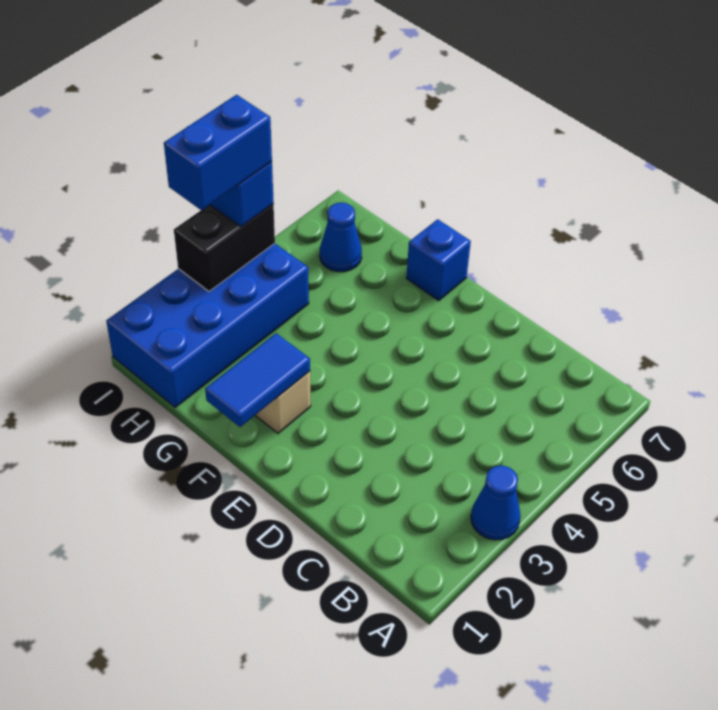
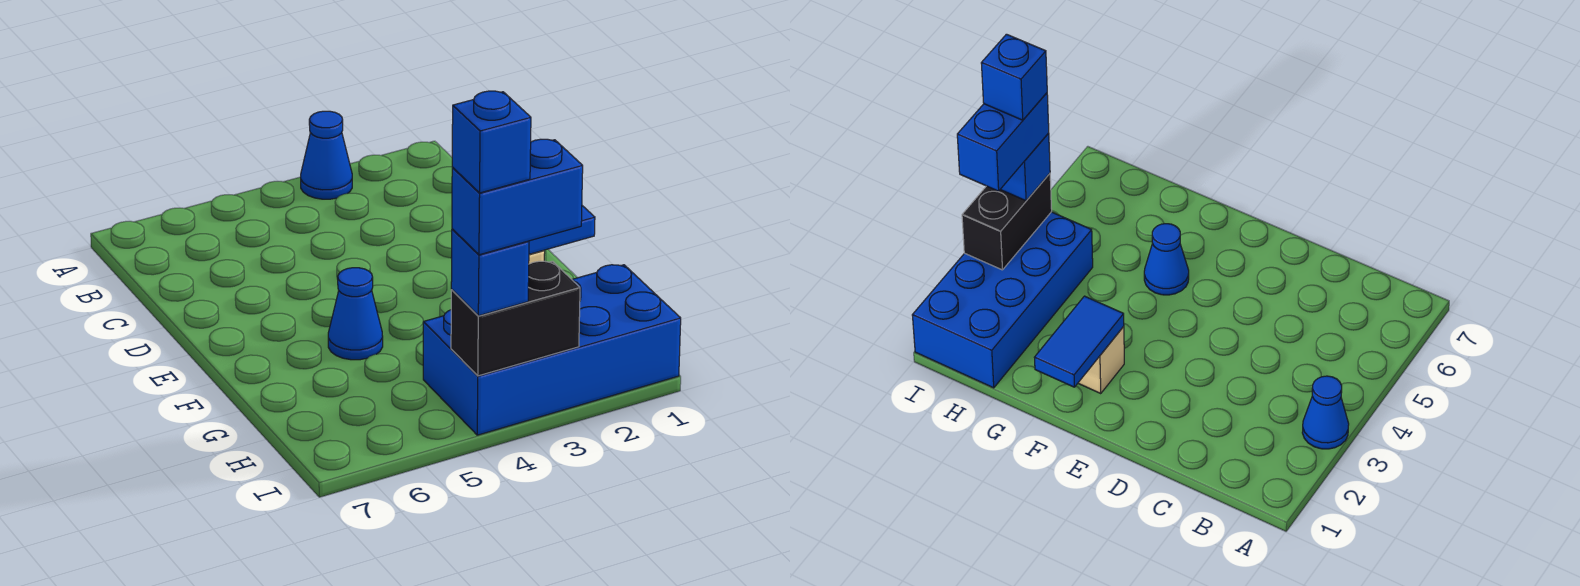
blue brick F7 level 1 -> blue brick I4 level 5
blue cone H6 level 1 -> blue cone F5 level 1

